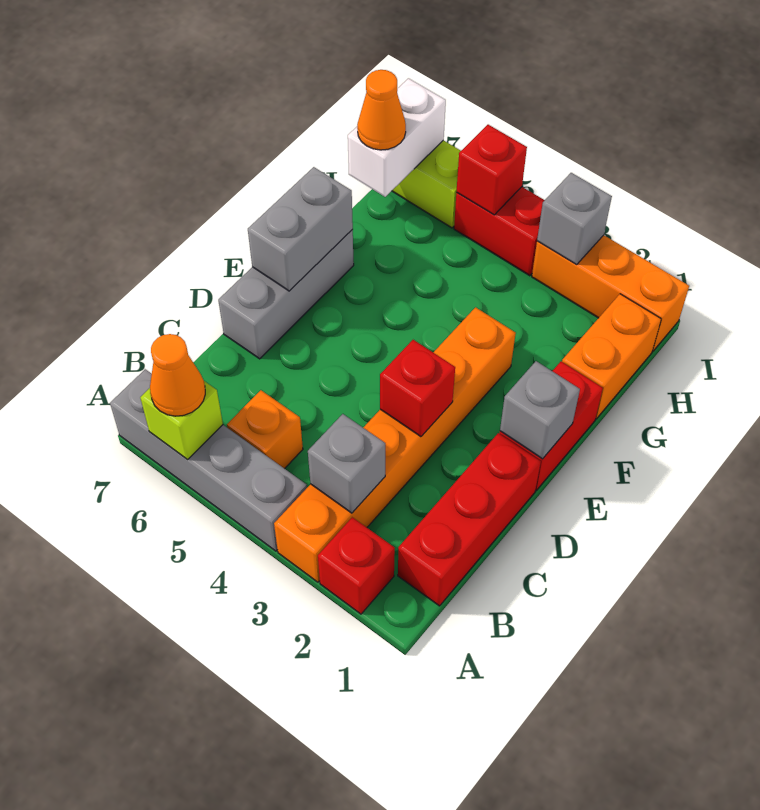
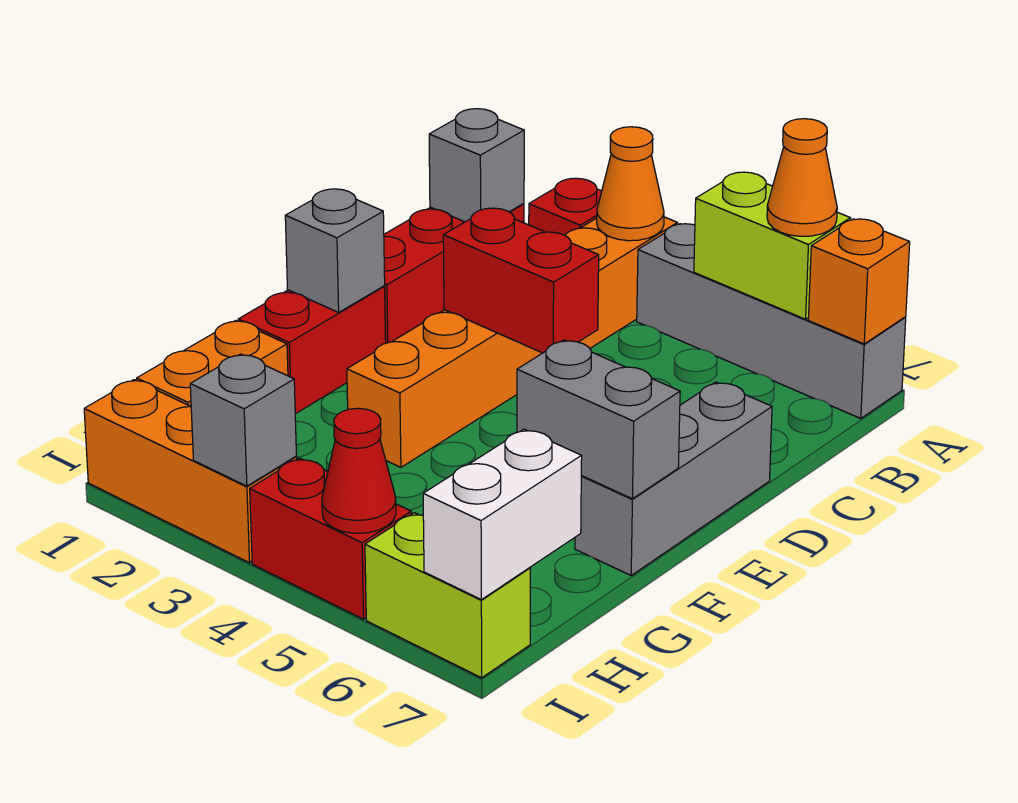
lime brick A6 level 2 -> lime brick A5:A6 level 2
grey brick B3 level 2 -> grey brick B1 level 2
orange brick B5 level 1 -> orange brick A7 level 2
red brick D3 level 2 -> red brick D3:D4 level 2
grey brick E7:F7 level 2 -> grey brick F6:F7 level 2
orange cone H7 level 3 -> orange cone A3 level 2
red brick I5 level 2 -> red cone I5 level 2

